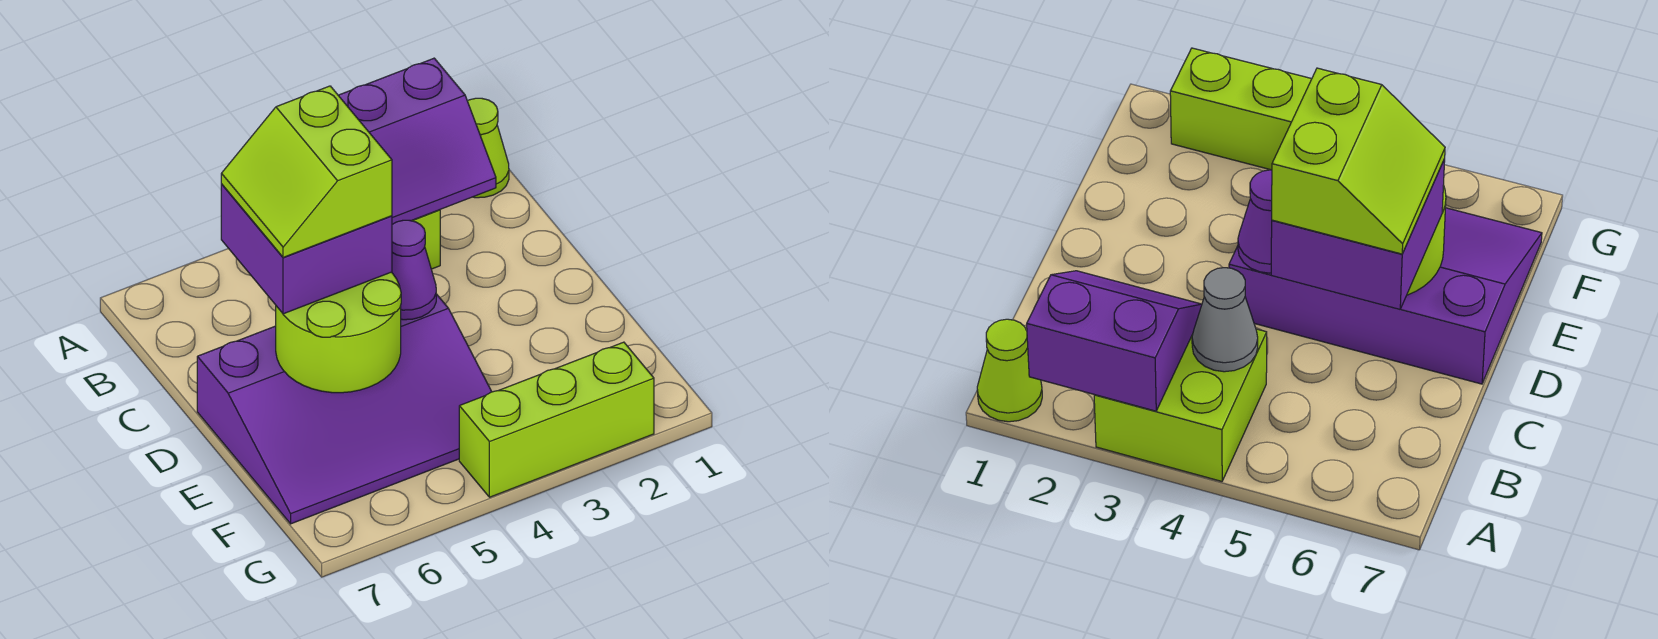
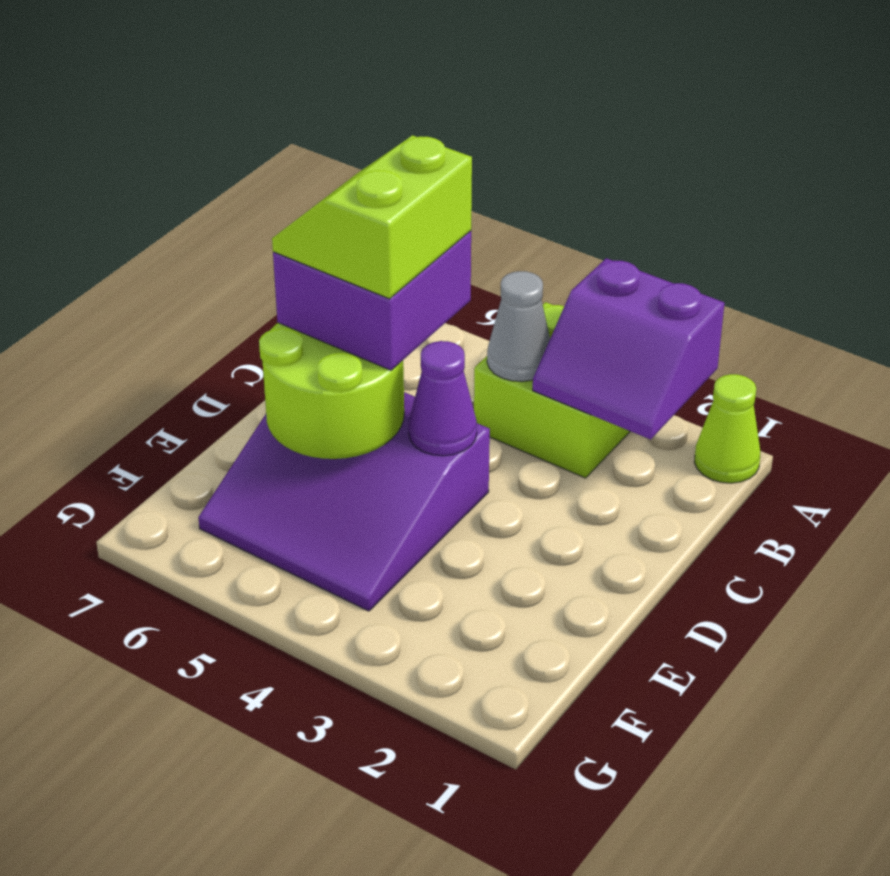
purple slope D4:F7 level 1 top D -> purple slope D4:F6 level 1 top D
lime brick G2:G4 level 1 -> none

